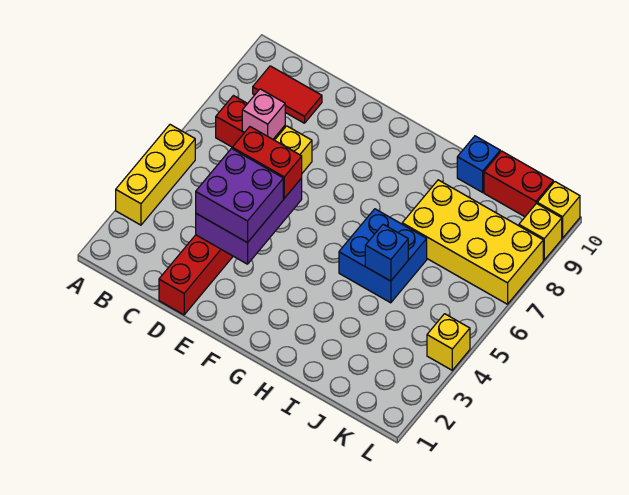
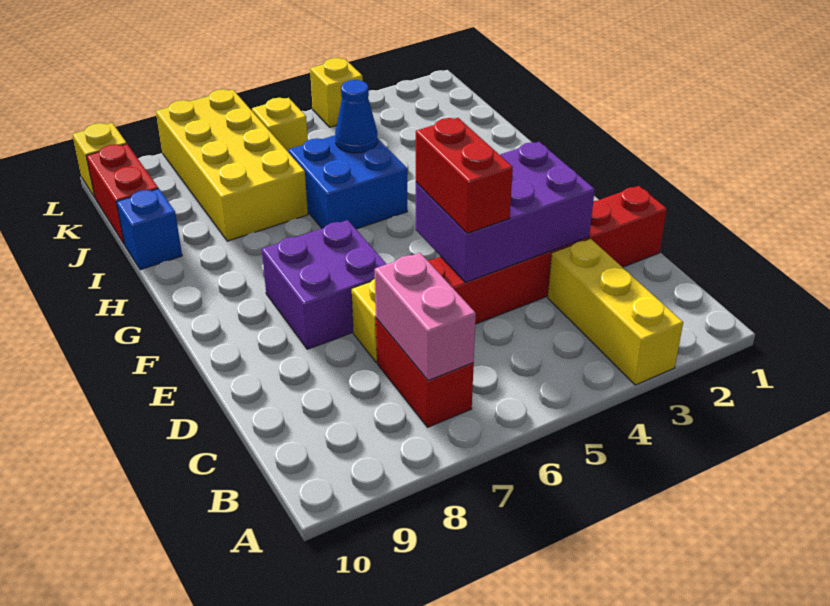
yellow brick A3:A5 level 1 -> yellow brick A3:C3 level 1
red tile B9:C9 level 1 -> none
pink brick C7 level 2 -> pink brick B7:C7 level 2
purple brick D3:E4 level 3 -> purple brick E7:F8 level 1
blue brick I5 level 2 -> blue cone I5 level 2
yellow brick L9 level 1 -> yellow brick K6 level 1

